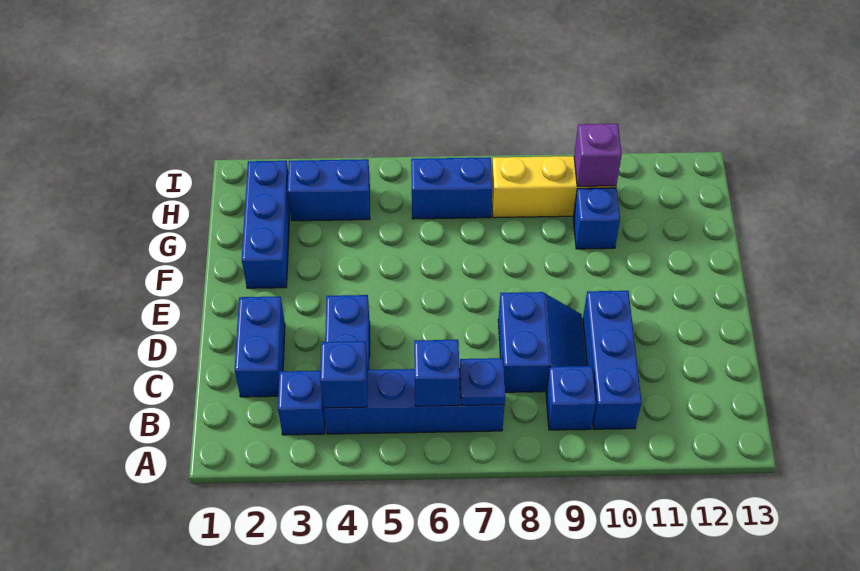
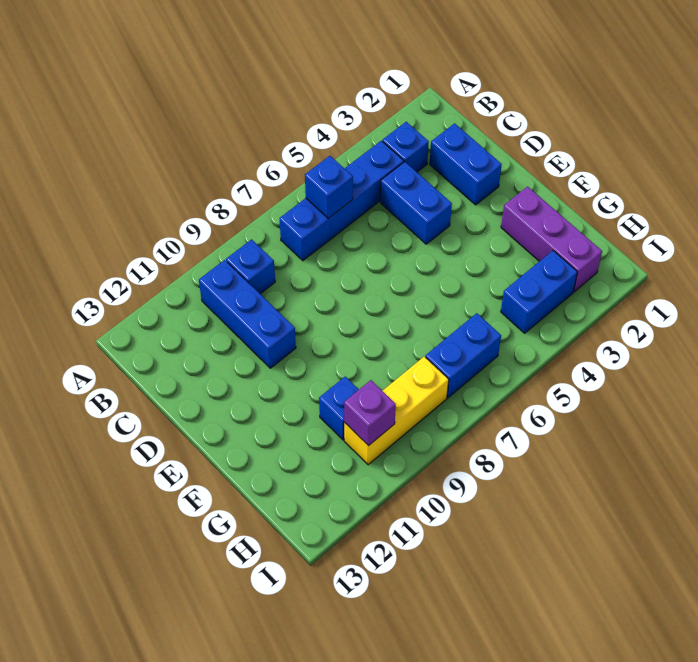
blue brick B4 level 2 -> none
blue plate B7 level 2 -> none
blue slope C8:D9 level 1 top 8 -> none
blue brick F2:H2 level 1 -> purple brick F2:H2 level 1

